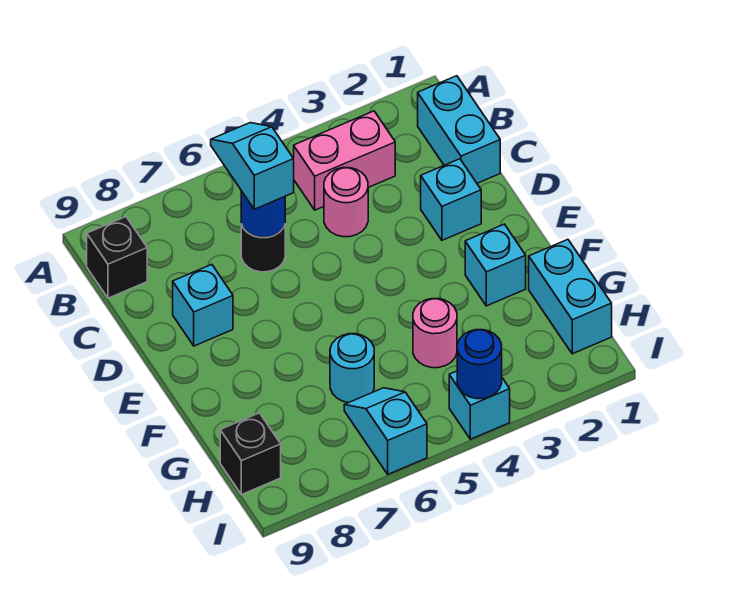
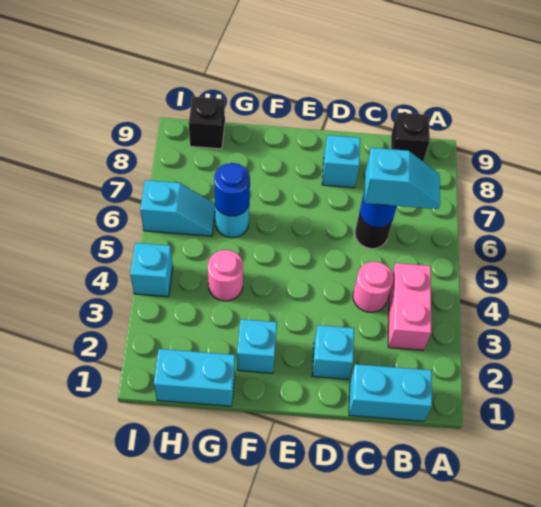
blue round brick I4 level 2 -> blue round brick G6 level 2

